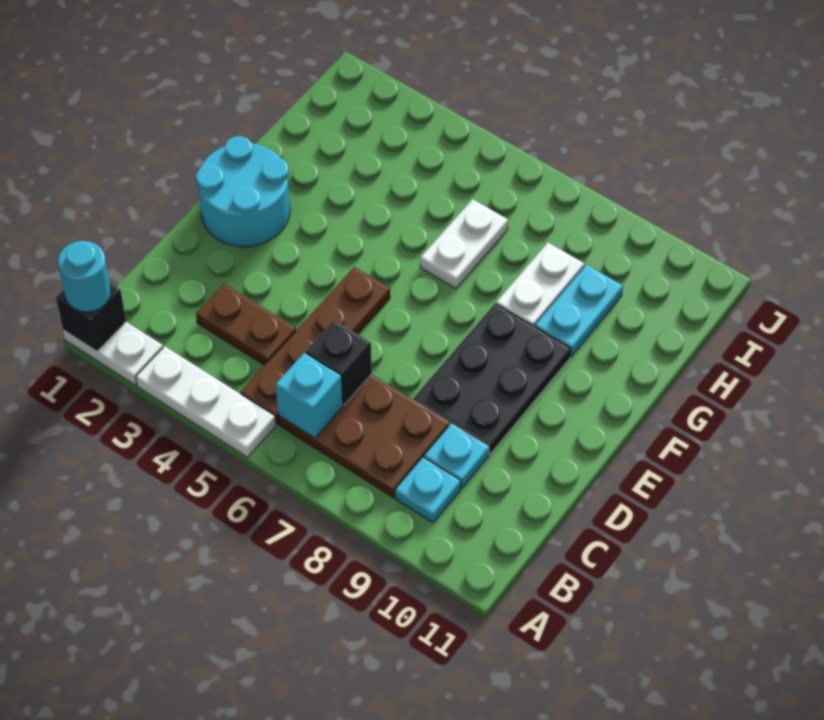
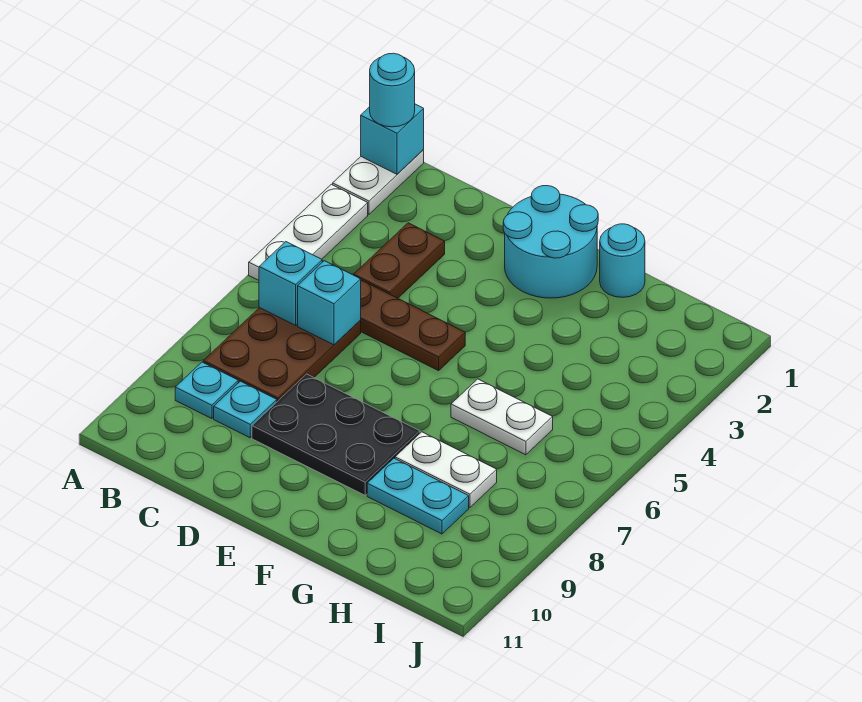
black brick A1 level 2 -> cyan brick A1 level 2
black brick C6 level 2 -> cyan brick C6 level 2
none -> cyan round brick G1 level 1

